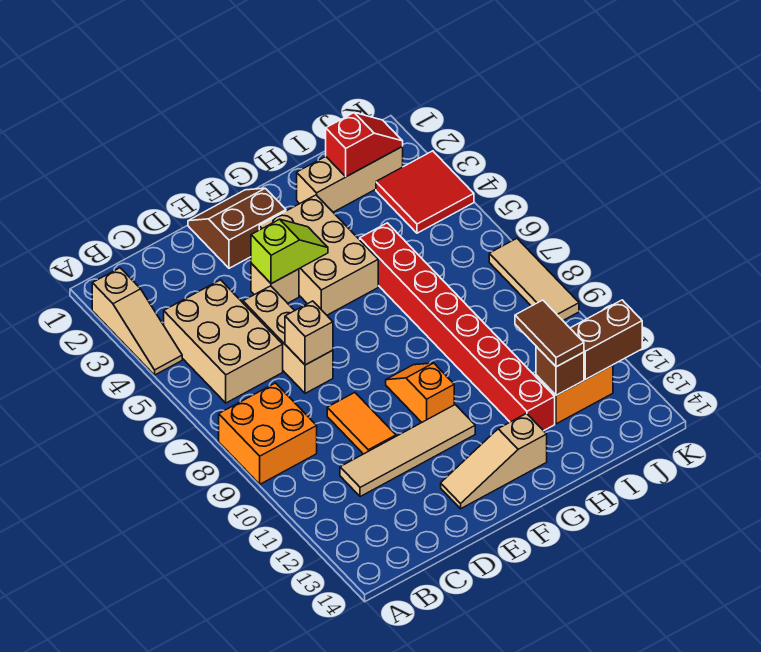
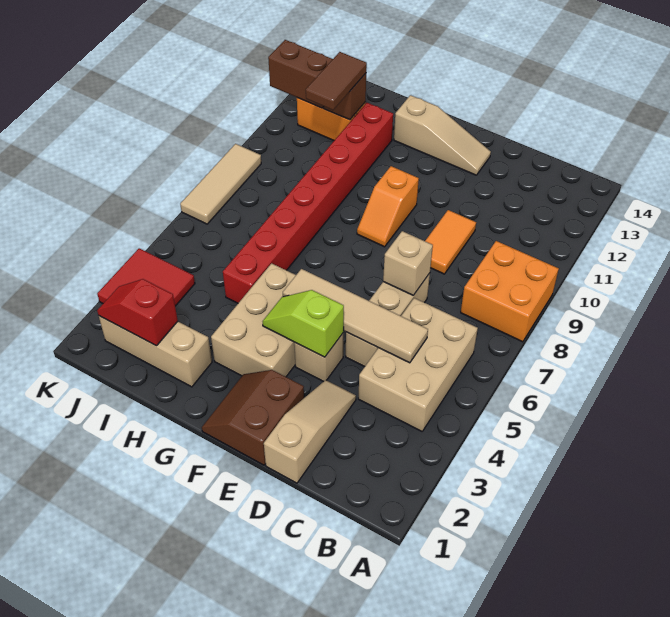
tan slope A2:A4 level 1 top 2 -> tan slope D1:D3 level 1 top 1
tan tile C11:F11 level 1 -> tan tile C5:F5 level 2
brown slope E1:F2 level 1 top 2 -> brown slope E1:F2 level 1 top E

